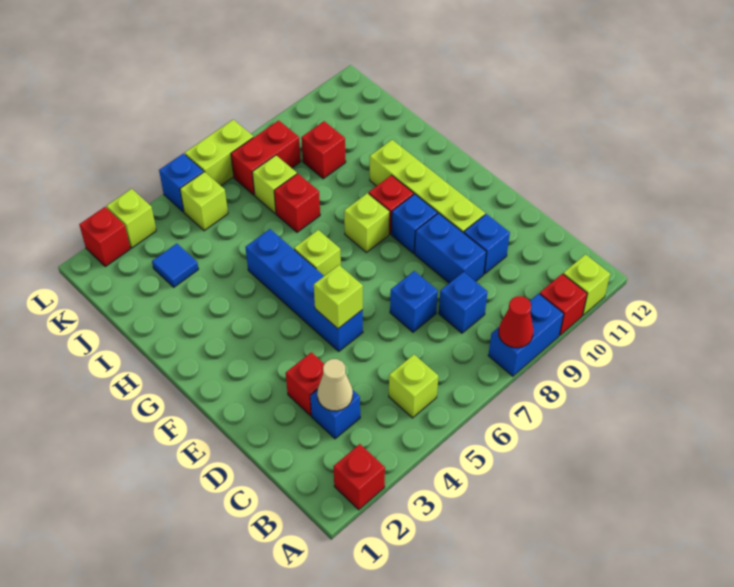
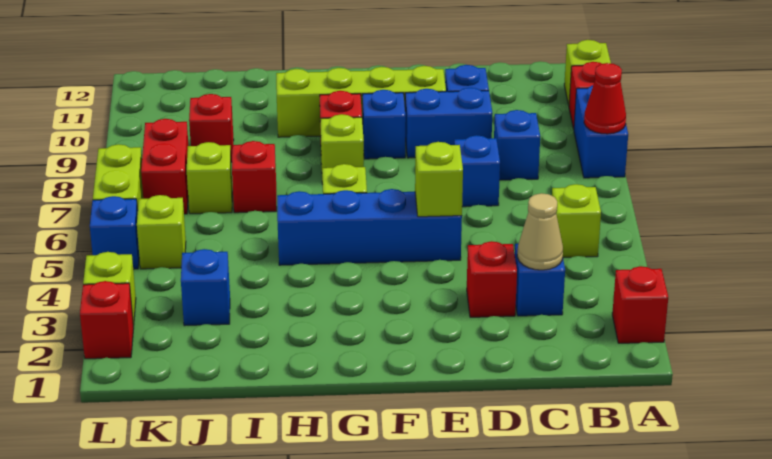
blue tile J3 level 1 -> blue brick J3 level 1

